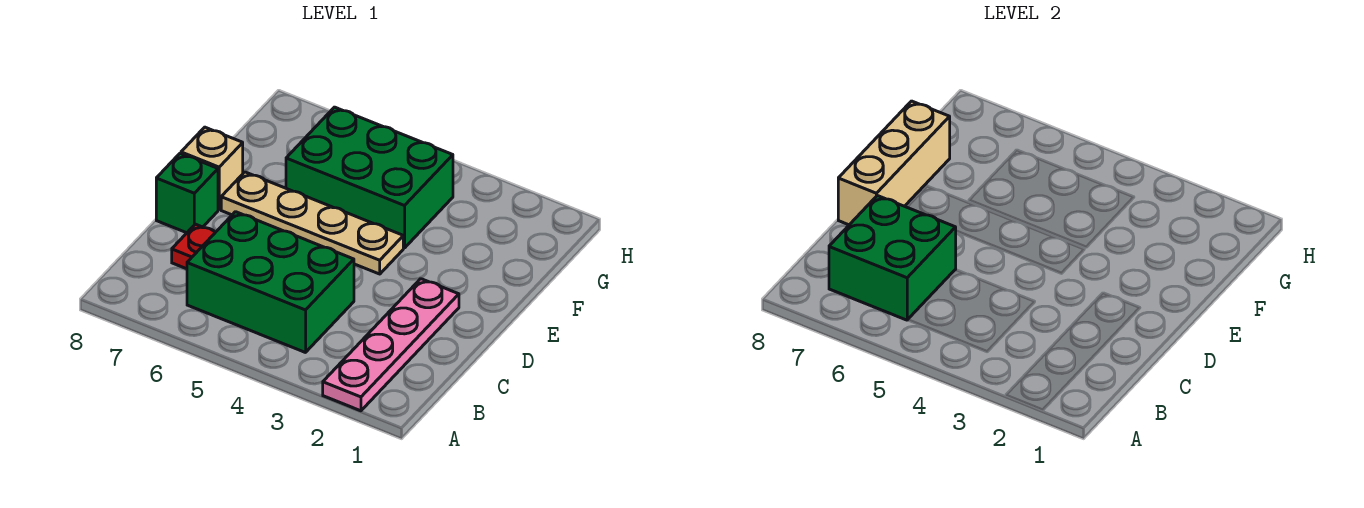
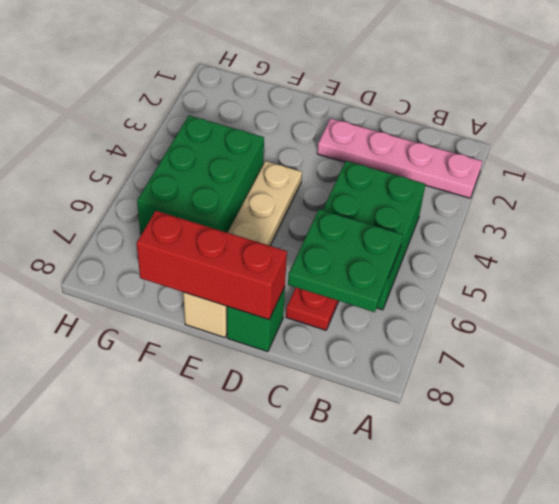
green brick B6:C7 level 2 -> green plate B6:C7 level 2
tan brick D8:F8 level 2 -> red brick D8:F8 level 2

